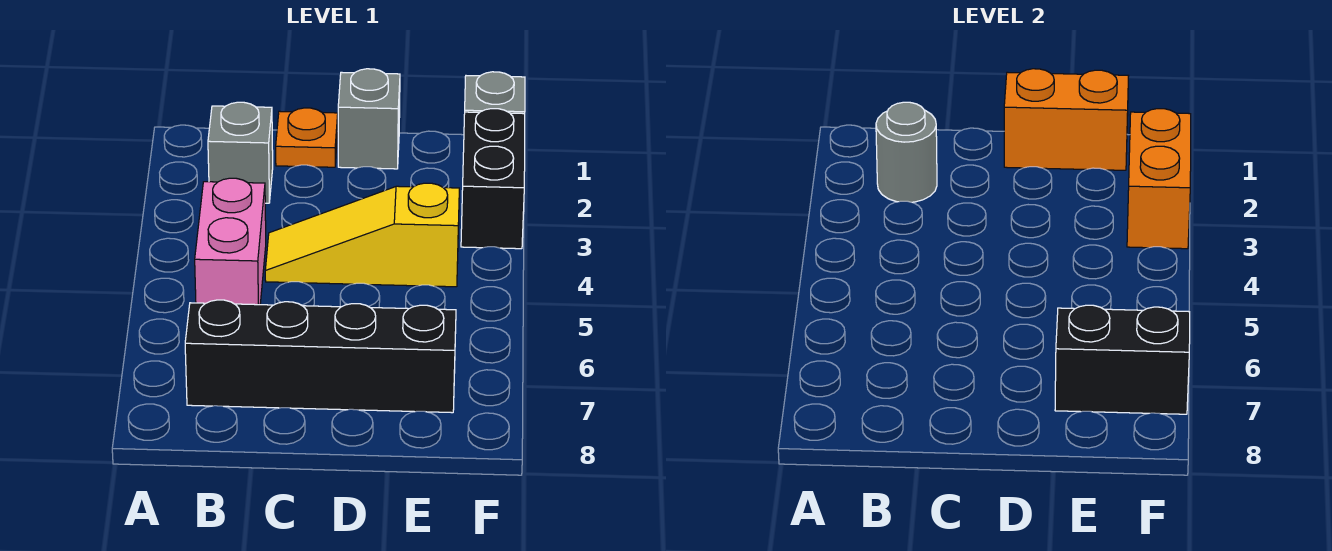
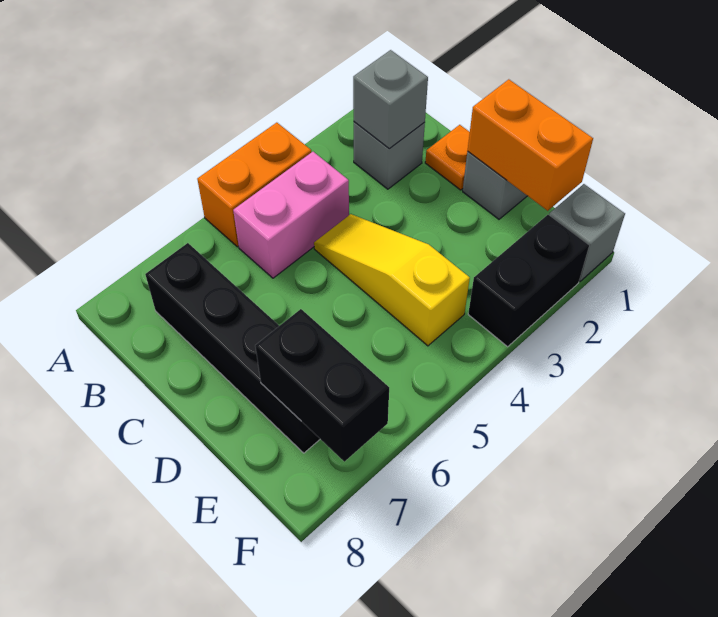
grey round brick B2 level 2 -> grey brick B2 level 2
orange brick F2:F3 level 2 -> orange brick A4:A5 level 1

